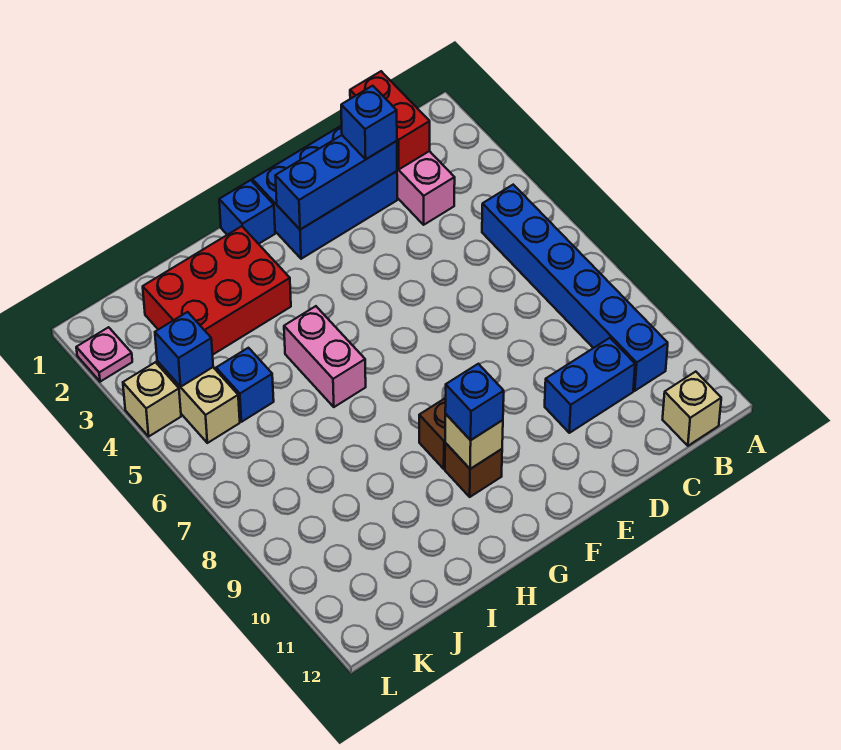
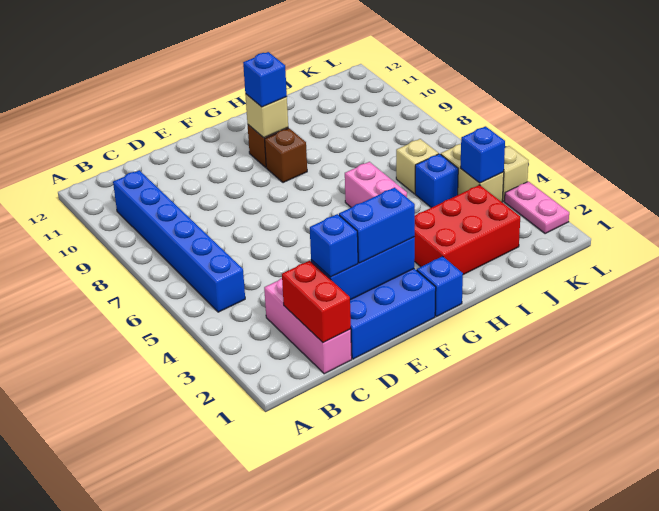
tan brick B12 level 1 -> tan brick J6 level 1
blue brick C10:D10 level 1 -> blue brick E2:F2 level 3
pink plate L2 level 1 -> pink plate L2:L3 level 1

